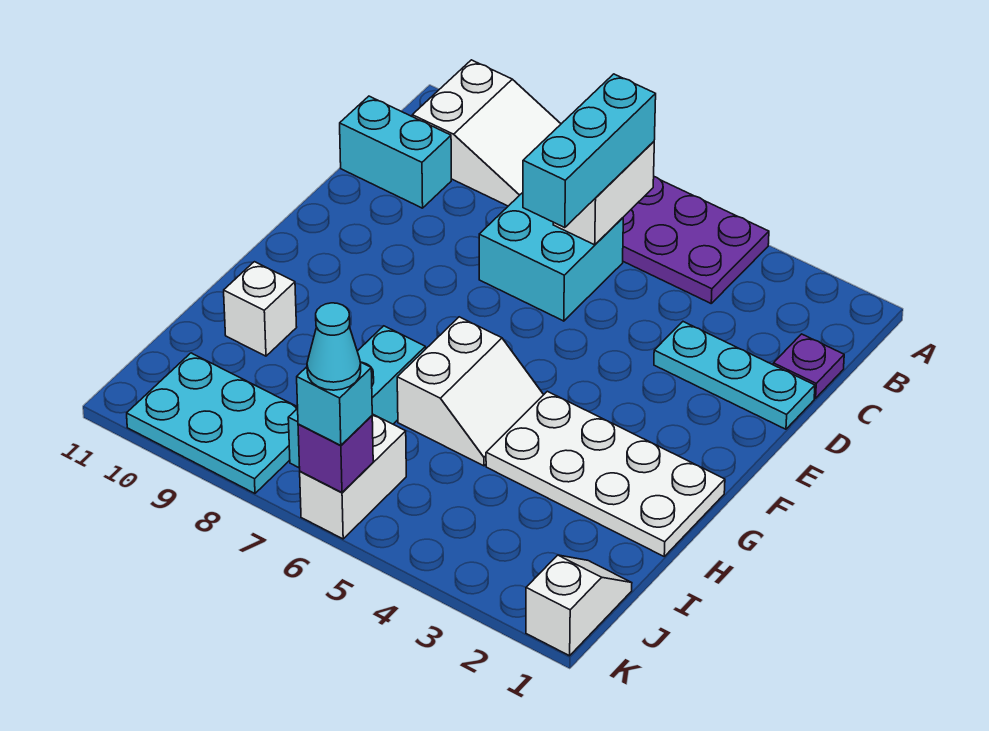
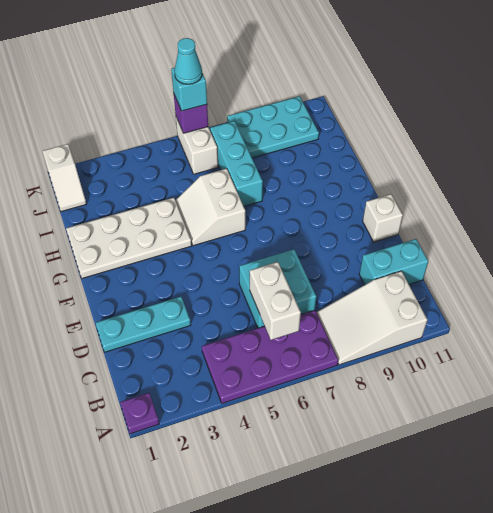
cyan brick B6:D6 level 3 -> none
purple plate C1 level 1 -> purple plate A1 level 1
white brick H10 level 1 -> white brick E11 level 1

